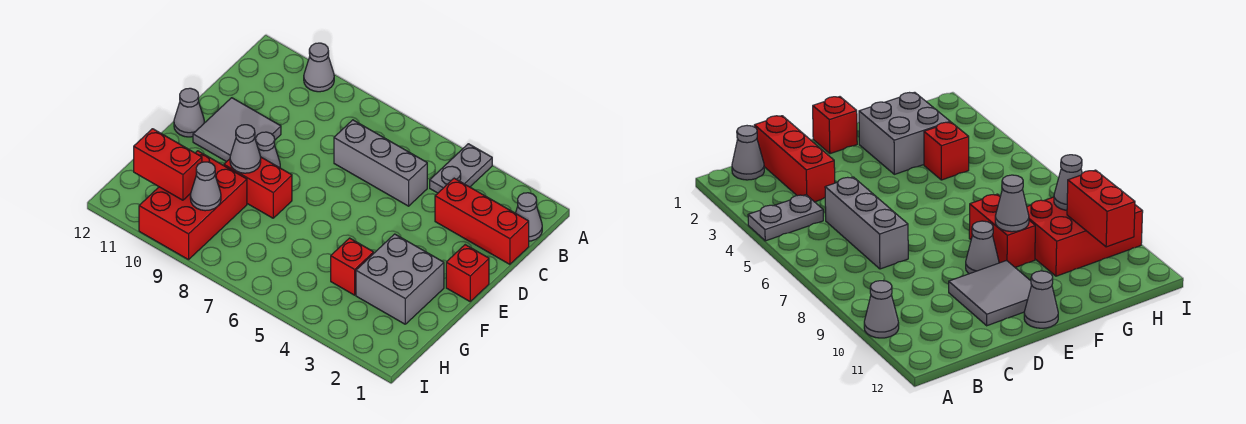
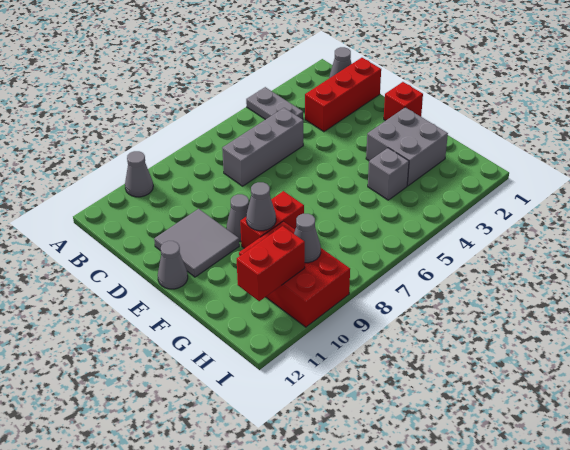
red brick G4 level 1 -> grey brick G4 level 1

